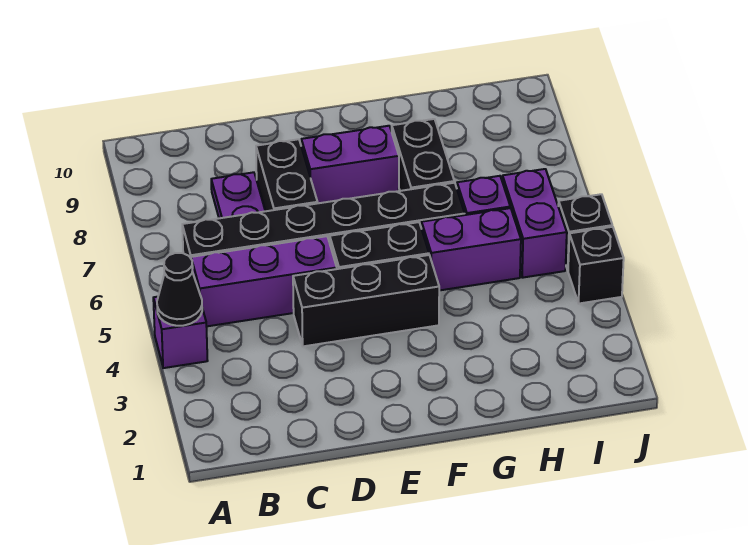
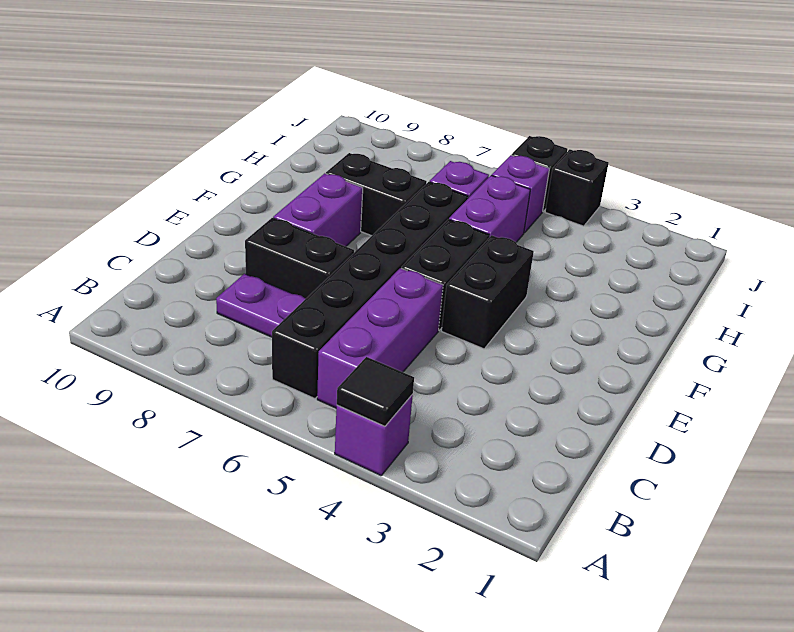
black cone A4 level 2 -> black tile A4 level 2
black brick D4:F4 level 1 -> black brick E4:F4 level 1
purple brick I5:I6 level 1 -> purple brick I5 level 1

